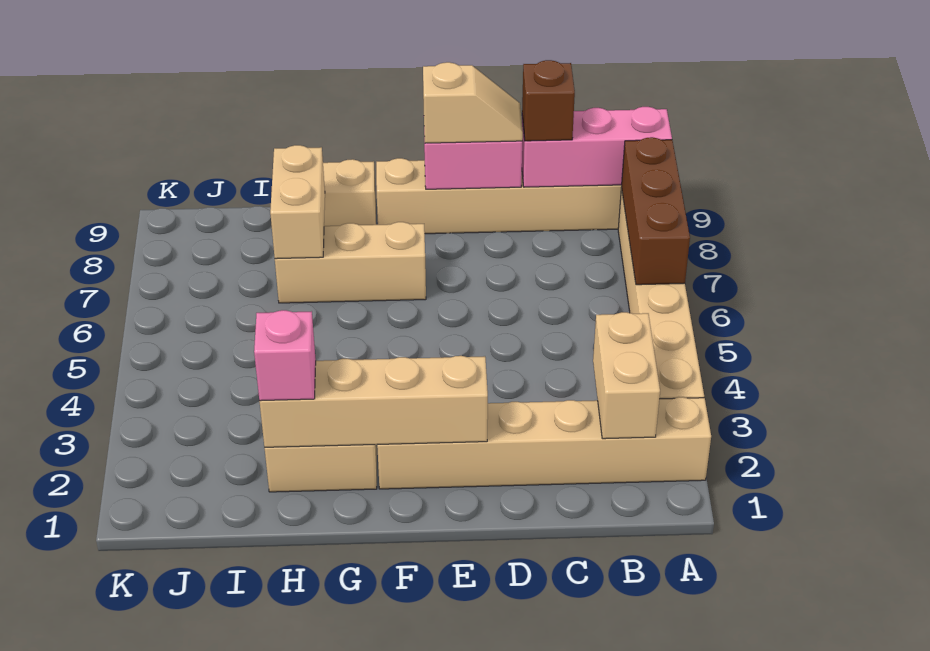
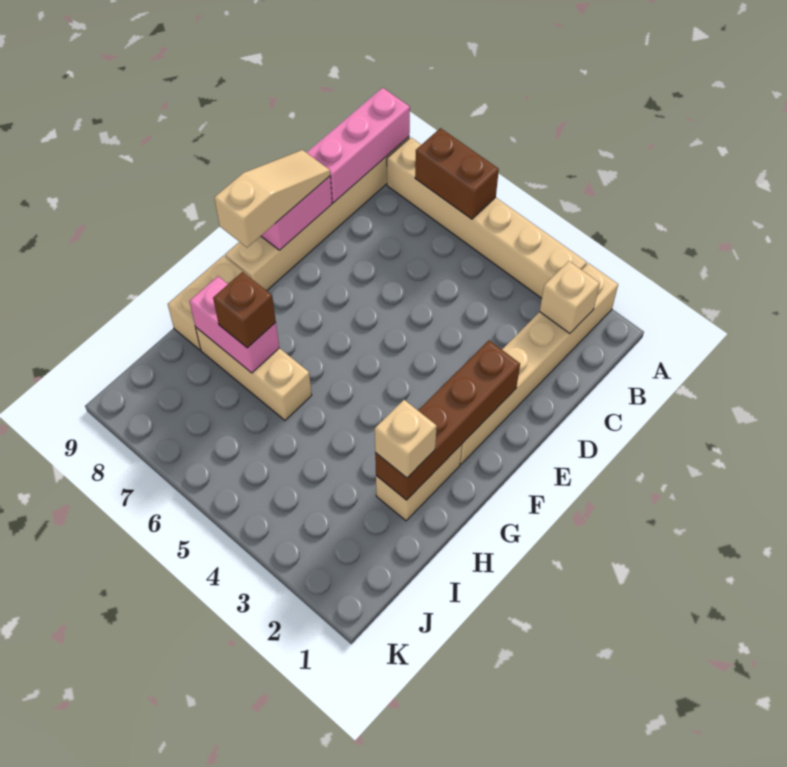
brown brick A6:A8 level 2 -> brown brick A6:A7 level 2
tan brick B2:B3 level 2 -> tan brick B2 level 2
brown brick C9 level 3 -> brown brick H7 level 3
tan slope D9:E9 level 3 top E -> tan slope D9:F9 level 3 top F
tan brick E2:H2 level 2 -> brown brick E2:H2 level 2
tan brick F7:H7 level 1 -> tan brick H6:H8 level 1
pink brick H2 level 3 -> tan brick H2 level 3
tan brick H7:H8 level 2 -> pink brick H7:H8 level 2

